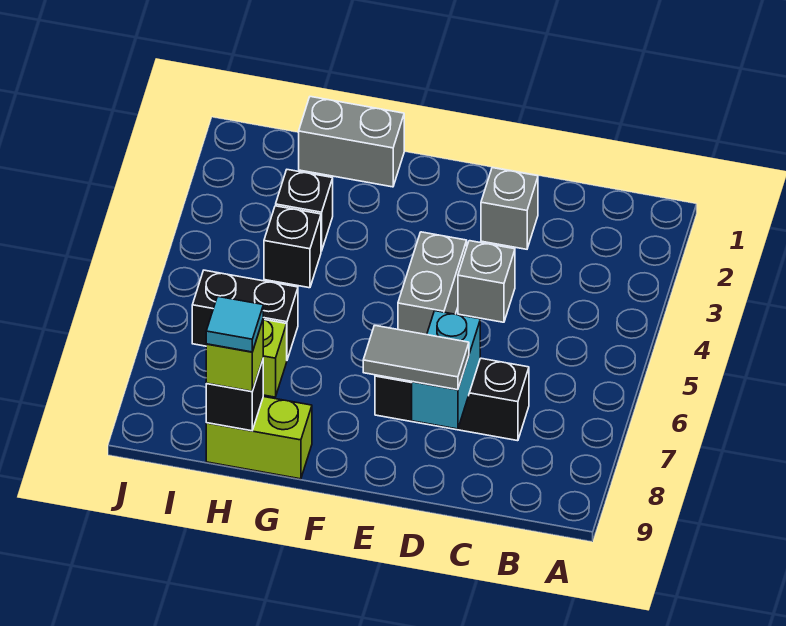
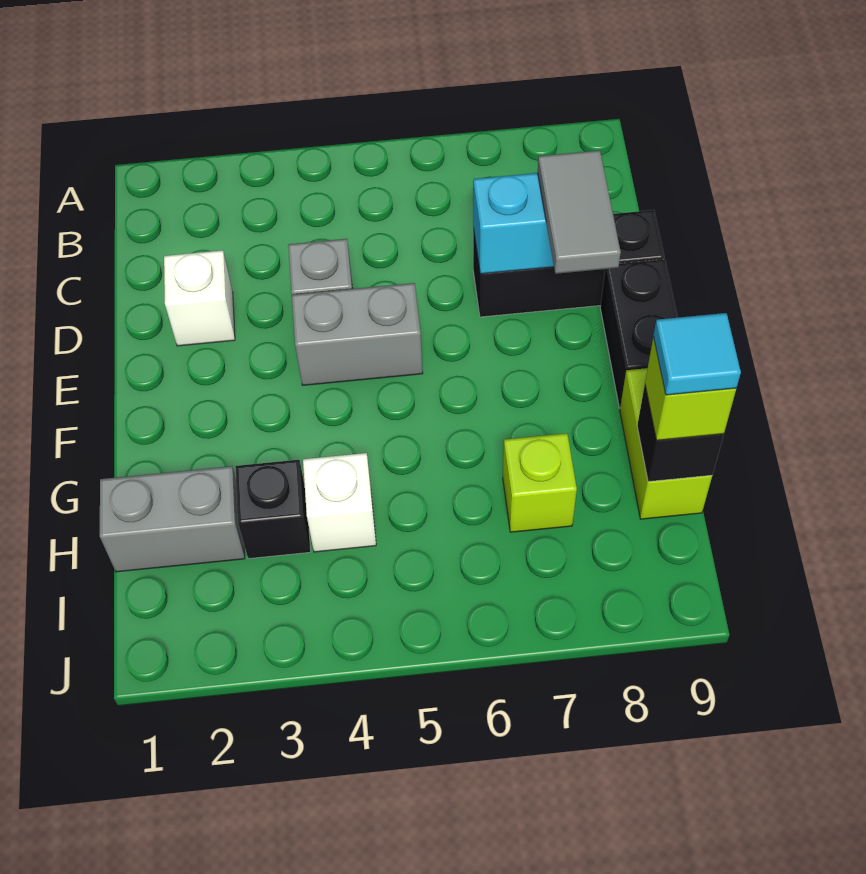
black brick C7:E7 level 1 -> black brick D7:D9 level 1
grey brick D2 level 1 -> white brick D2 level 1
grey brick G1:H1 level 1 -> grey brick H1:H2 level 1
black brick H4 level 1 -> white brick H4 level 1
black brick H6:I6 level 1 -> black brick E9:F9 level 1

